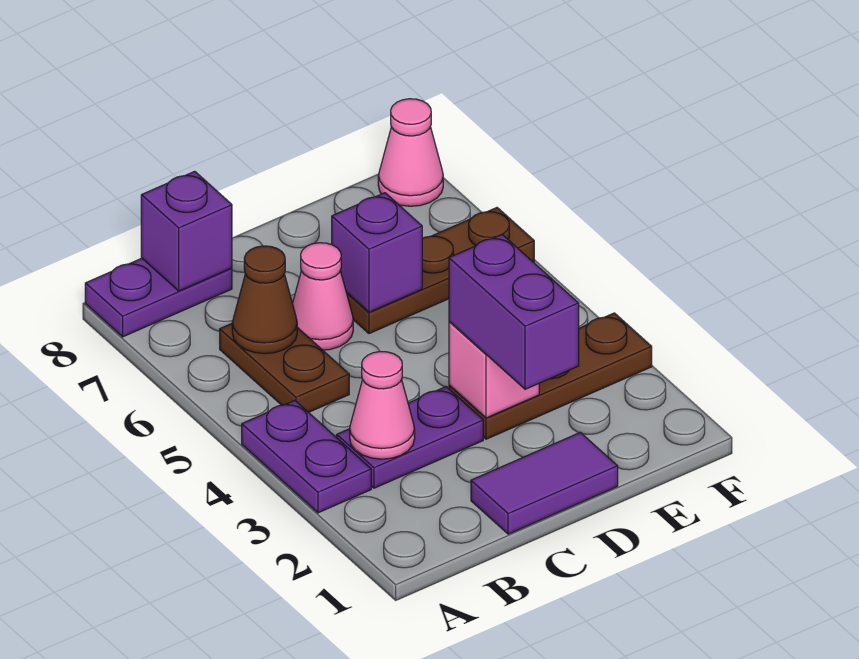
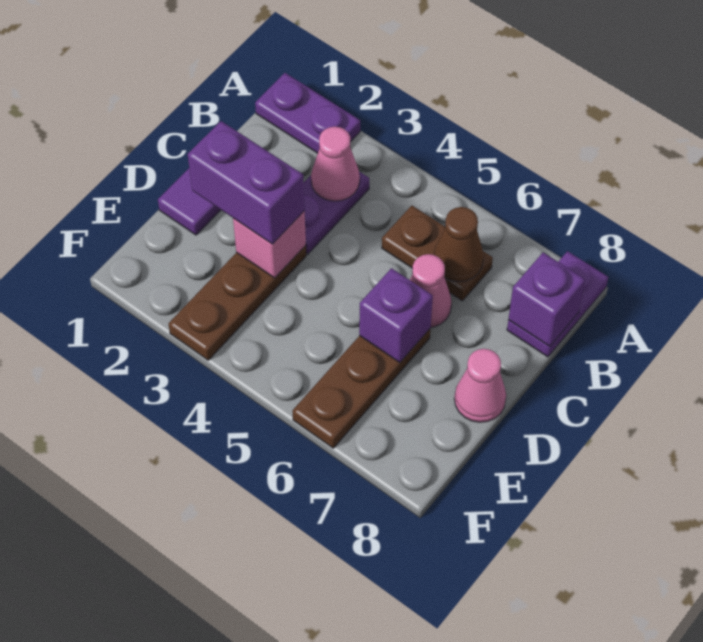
purple plate A3:A4 level 1 -> purple plate A1:A2 level 1
pink cone F8 level 1 -> pink cone D8 level 1

